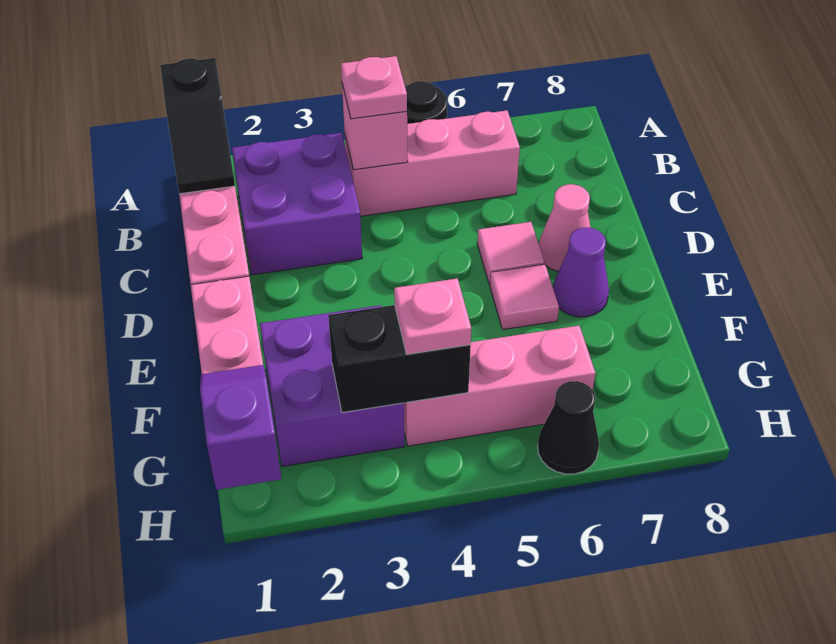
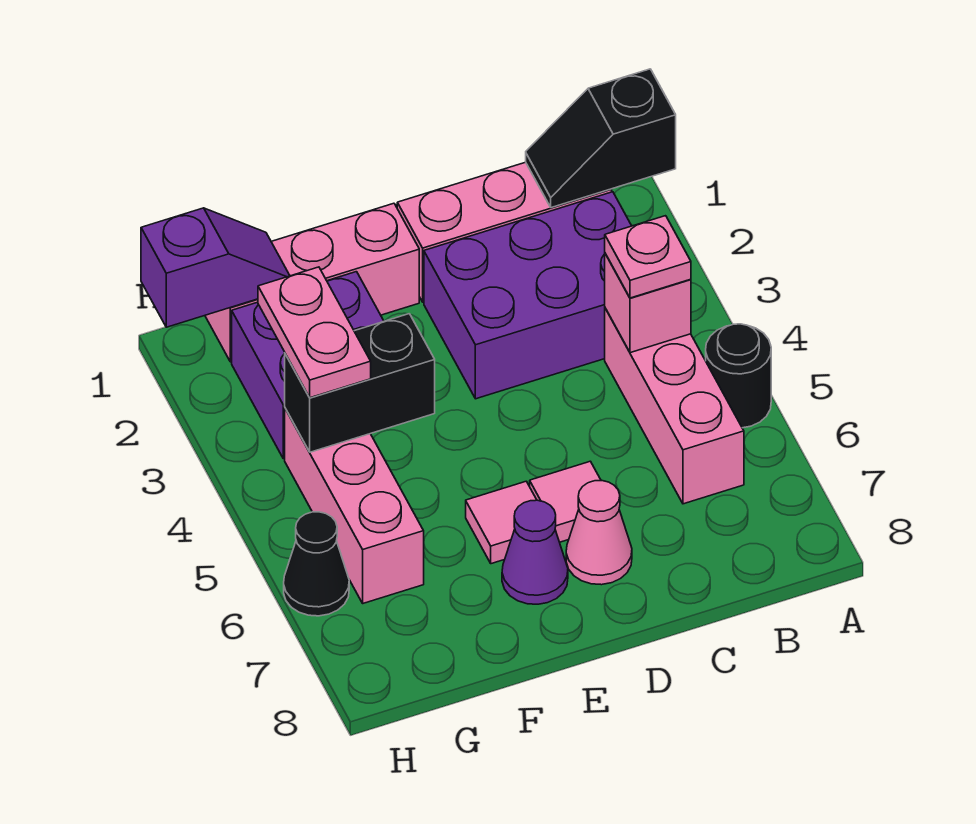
purple brick B2:C3 level 1 -> purple brick B2:D3 level 1
black brick G3:G4 level 2 -> black brick F4:G4 level 2
pink plate G4 level 3 -> pink plate G3:G4 level 3

